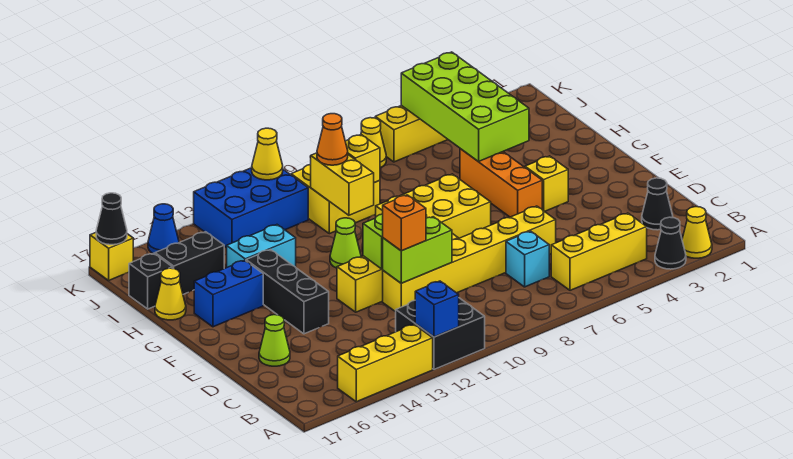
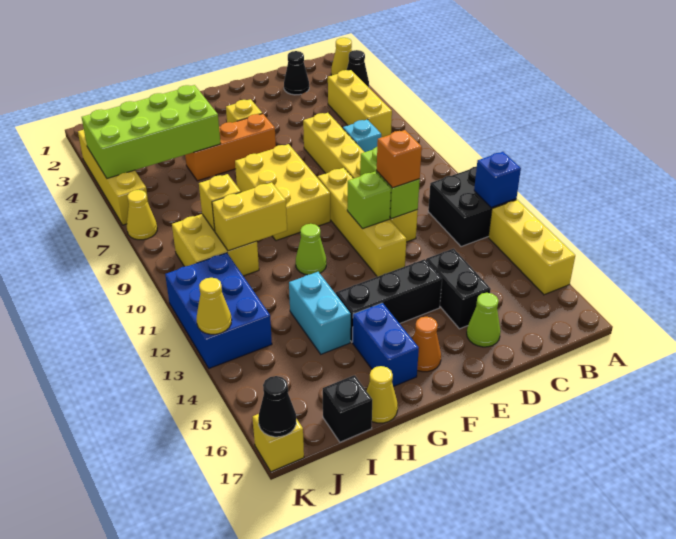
orange cone I10 level 3 -> orange cone F16 level 1
black brick I15:I16 level 1 -> black brick D14:D15 level 1
yellow cone K11 level 2 -> yellow cone K13 level 2
blue cone K15 level 1 -> none

